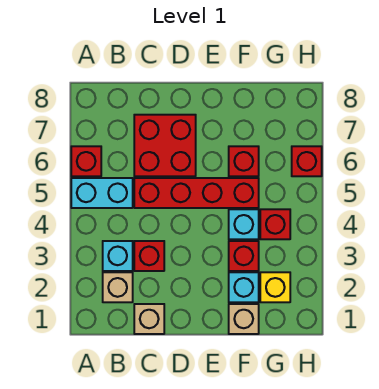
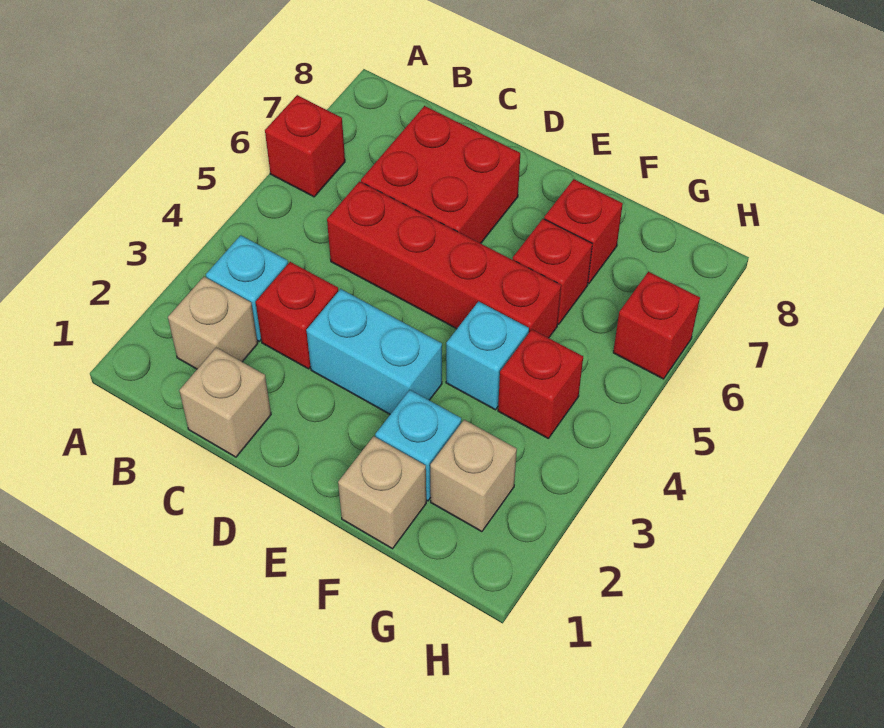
cyan brick A5:B5 level 1 -> cyan brick D3:E3 level 1
red brick F3 level 1 -> red brick F7 level 1
yellow brick G2 level 1 -> tan brick G2 level 1

